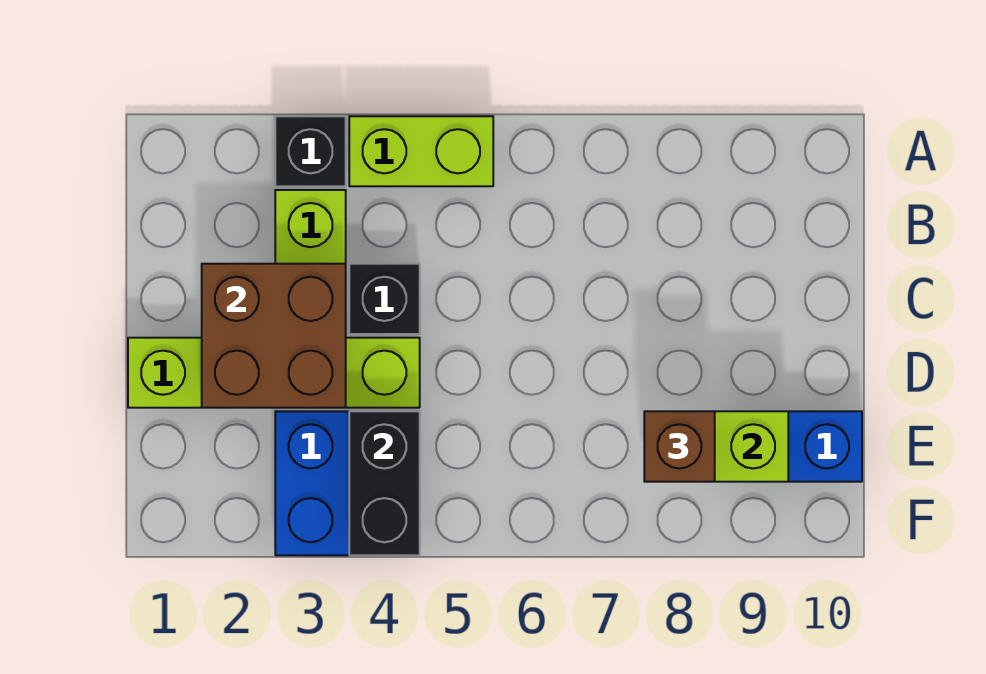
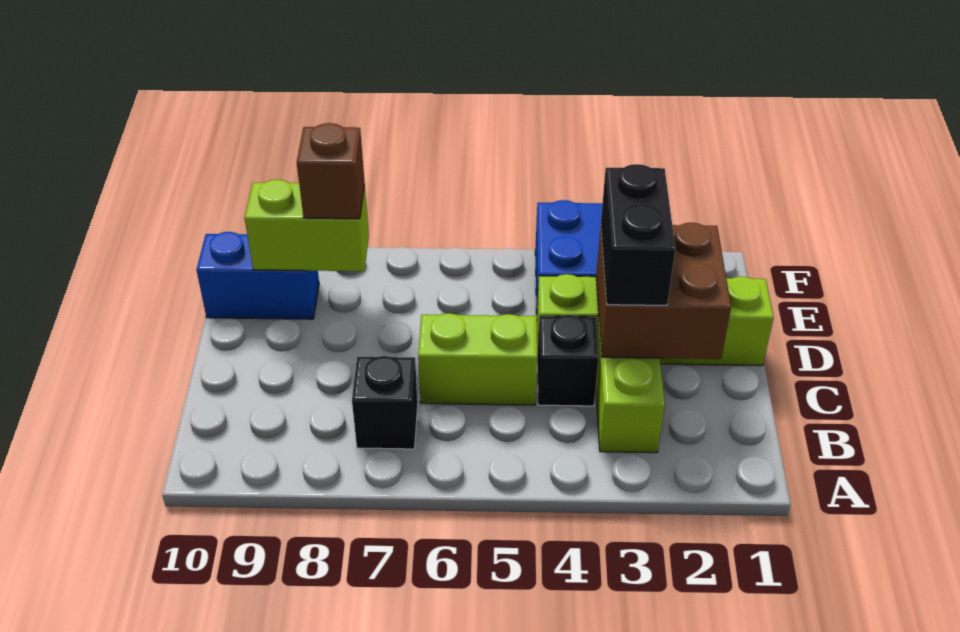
black brick A3 level 1 -> black brick B7 level 1
lime brick A4:A5 level 1 -> lime brick C5:C6 level 1
black brick E4:F4 level 2 -> black brick C3:D3 level 3

